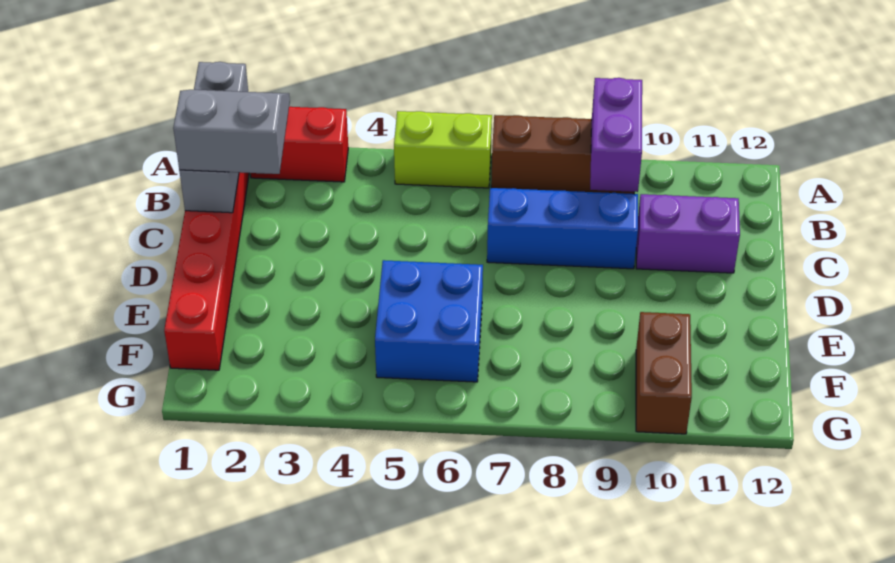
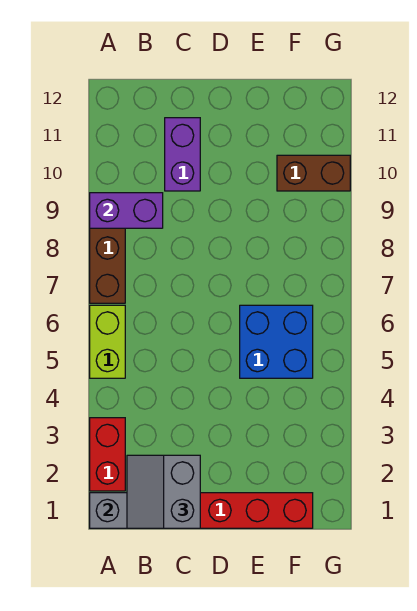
blue brick C7:C9 level 1 -> none

